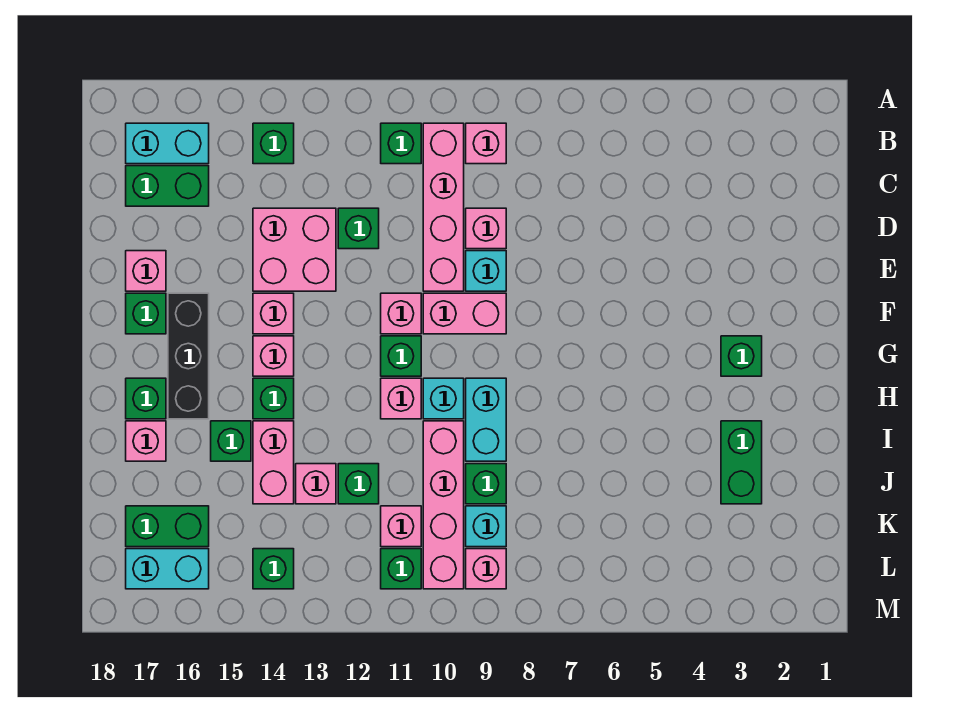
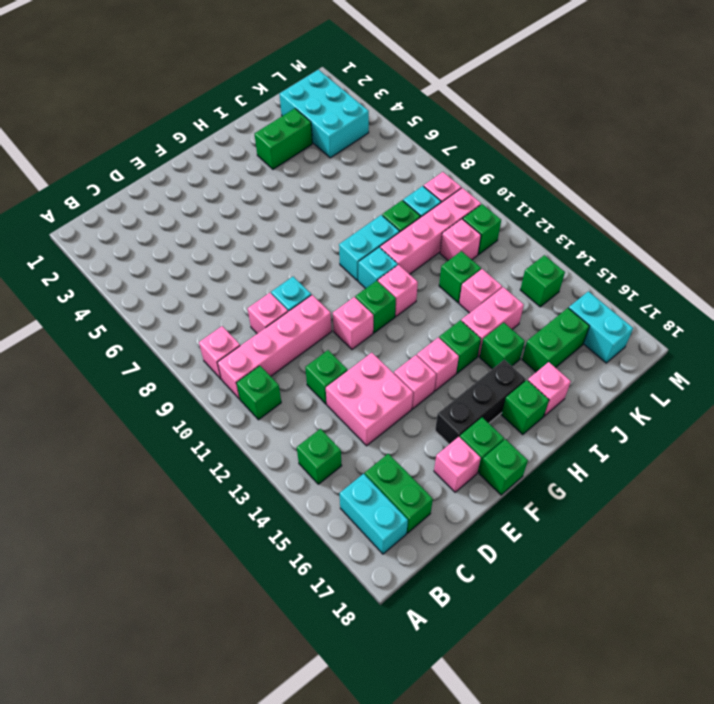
pink brick F9:F10 level 1 -> none
green brick G3 level 1 -> green brick F18 level 1
none -> cyan brick K2:L4 level 1
green brick K16:K17 level 1 -> green brick J16:K16 level 1

